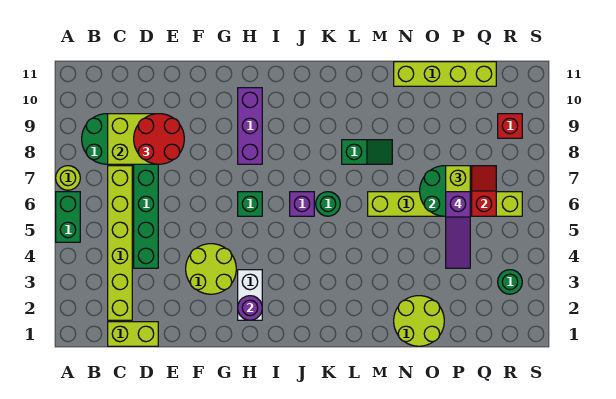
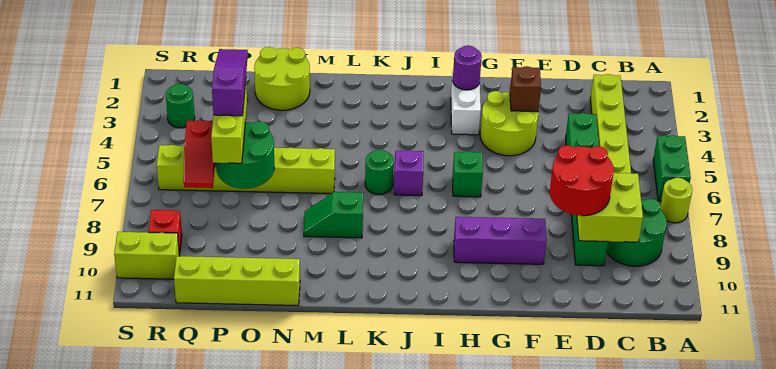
lime brick C1:D1 level 1 -> lime brick R10:S10 level 1
none -> brown brick F3 level 2
purple brick H8:H10 level 1 -> purple brick F9:H9 level 1

